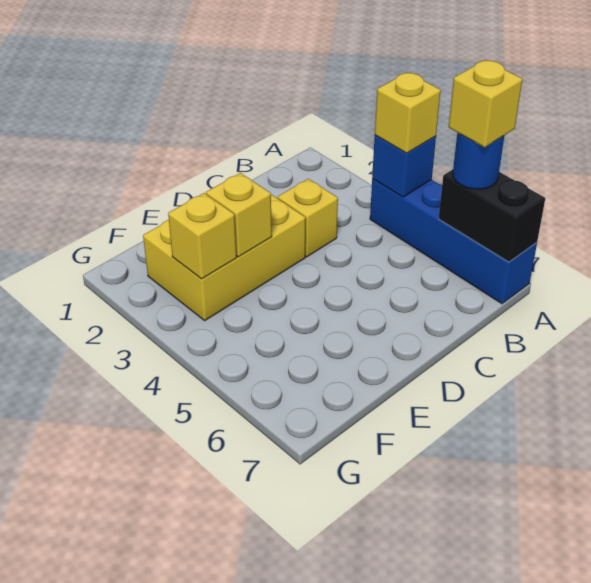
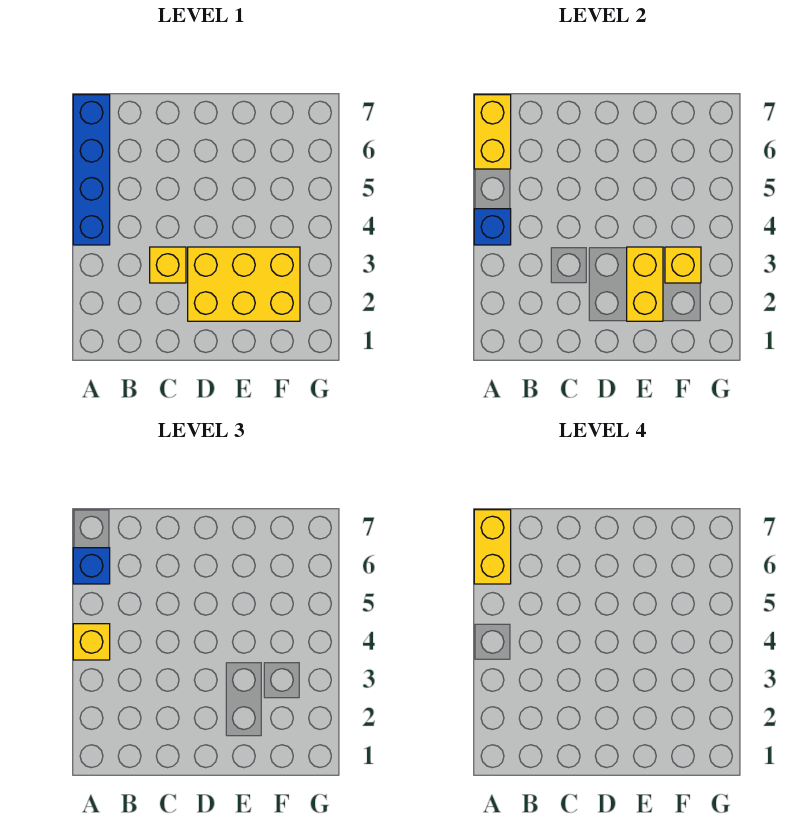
black brick A6:A7 level 2 -> yellow brick A6:A7 level 2
blue round brick A6 level 3 -> blue brick A6 level 3
yellow brick A6 level 4 -> yellow brick A6:A7 level 4
yellow brick E3 level 2 -> yellow brick E2:E3 level 2

